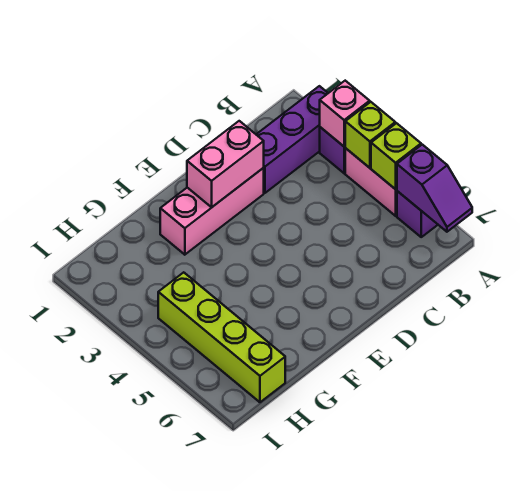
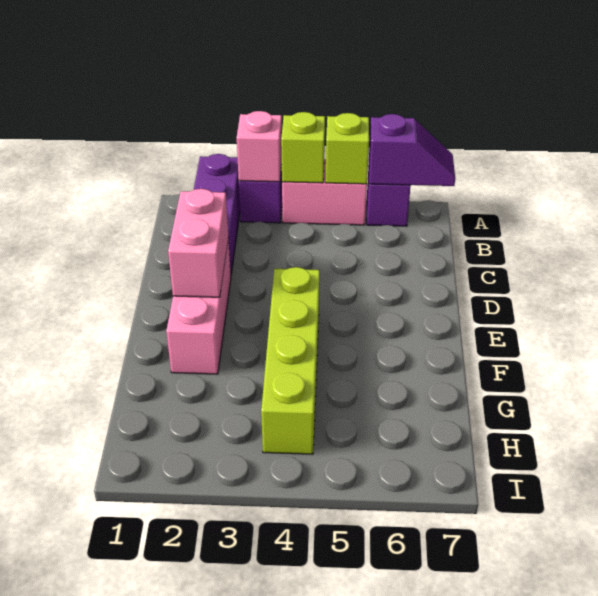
lime brick H4:H7 level 1 -> lime brick E4:H4 level 1

